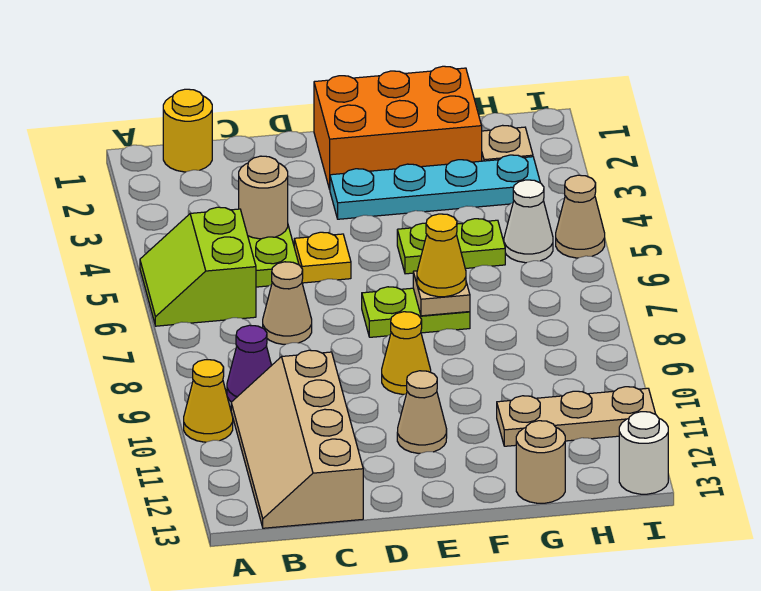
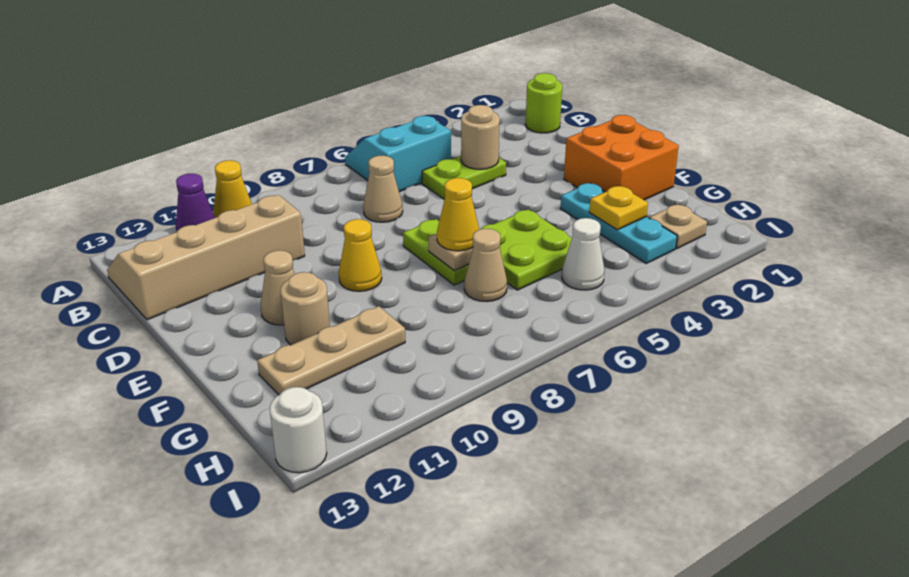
lime slope A5:B6 level 1 top B -> cyan slope A5:B6 level 1 top B
yellow round brick B1 level 1 -> lime round brick B1 level 1
purple cone B9 level 1 -> purple cone A11 level 1
yellow plate D5 level 1 -> yellow plate G3 level 2
orange brick E1:G2 level 1 -> orange brick E1:F2 level 1
cyan plate E3:H3 level 1 -> cyan plate F3:H3 level 1
lime plate F5:G5 level 1 -> lime plate F5:G6 level 1
tan plate G11:I11 level 1 -> tan plate G10:G12 level 1
tan round brick G13 level 1 -> tan round brick F11 level 1
tan cone I5 level 1 -> tan cone G7 level 1

